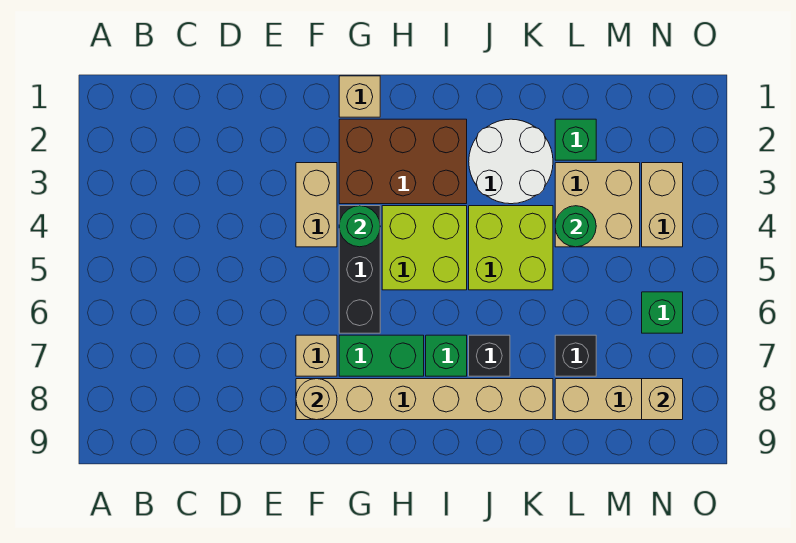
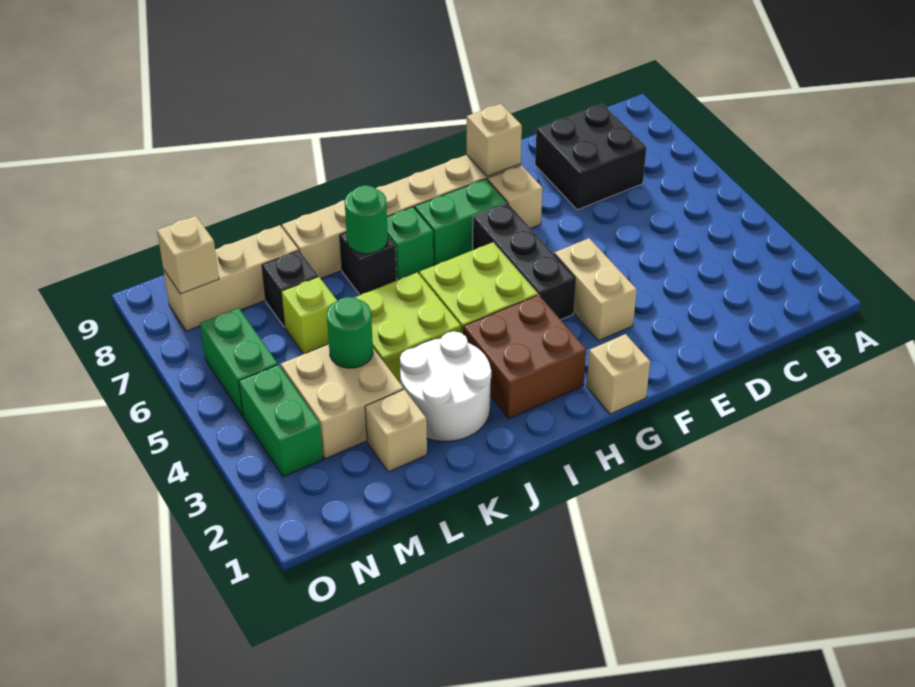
none -> black brick C7:D8 level 1
tan round brick F8 level 2 -> tan brick F8 level 2
brown brick G2:I3 level 1 -> brown brick H2:I3 level 1
green round brick G4 level 2 -> green round brick J7 level 2
green brick L2 level 1 -> tan brick L2 level 1
none -> lime brick L6 level 1
tan brick N3:N4 level 1 -> green brick N3:N4 level 1
green brick N6 level 1 -> green brick N5:N6 level 1

